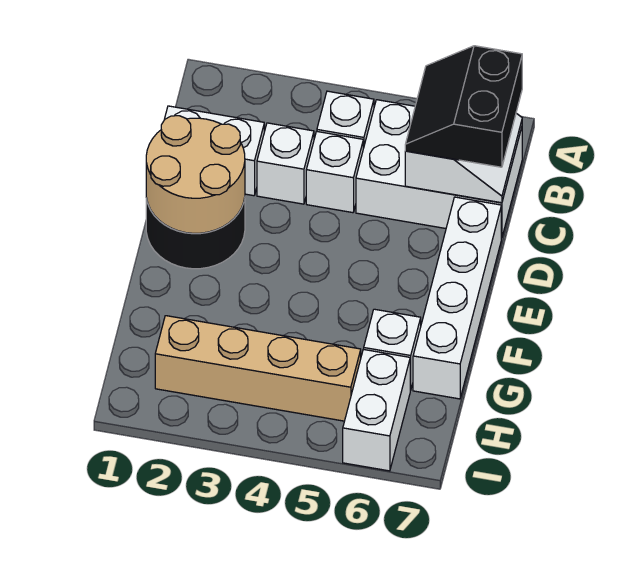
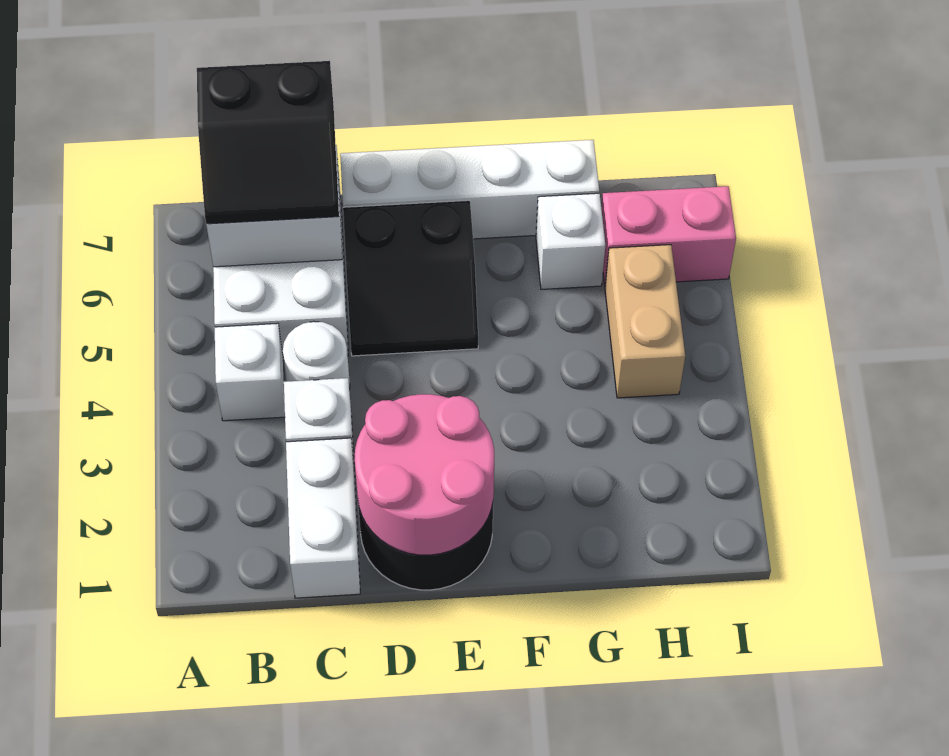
white brick C4 level 1 -> white round brick C4 level 1
tan round brick D1:E2 level 2 -> pink round brick D1:E2 level 2
none -> black slope D5:E6 level 1 top 6
tan brick H2:H5 level 1 -> tan brick H4:H5 level 1
white brick H6:I6 level 1 -> pink brick H6:I6 level 1

